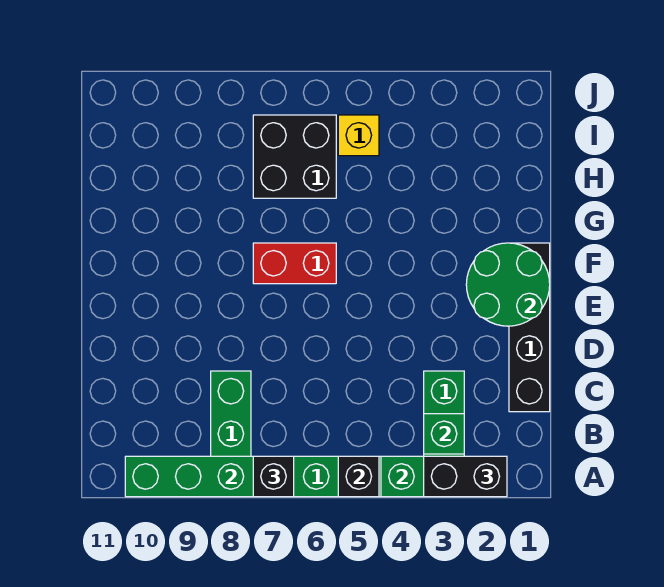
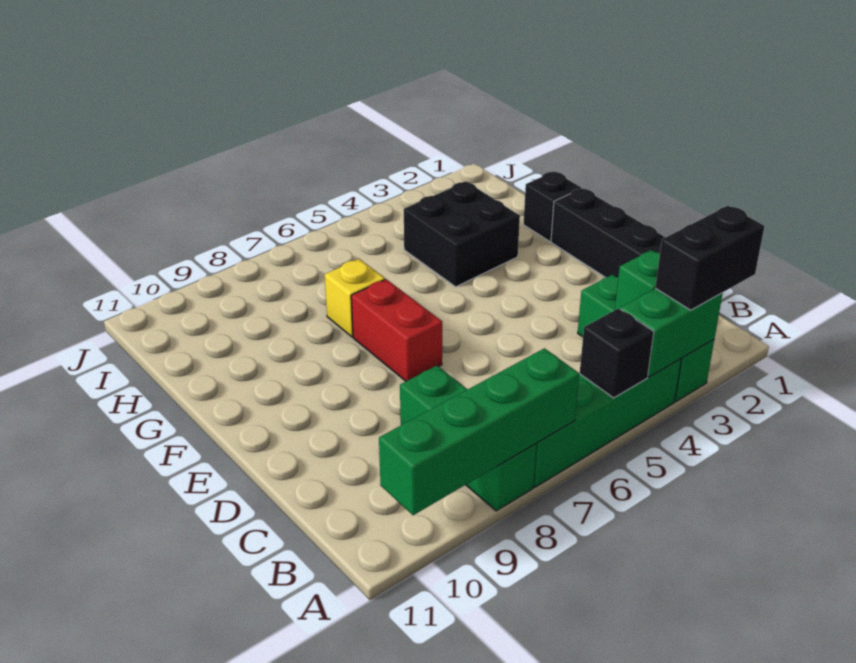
black brick A7 level 3 -> black brick G1 level 1
green round brick E1:F2 level 2 -> none
red brick F6:F7 level 1 -> red brick E7:F7 level 1
black brick H6:I7 level 1 -> black brick G3:H4 level 1
yellow brick I5 level 1 -> yellow brick G7 level 1

